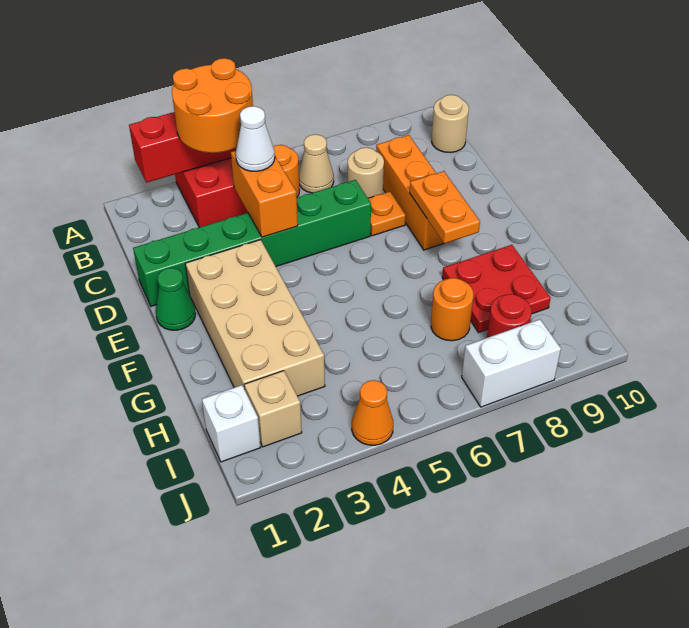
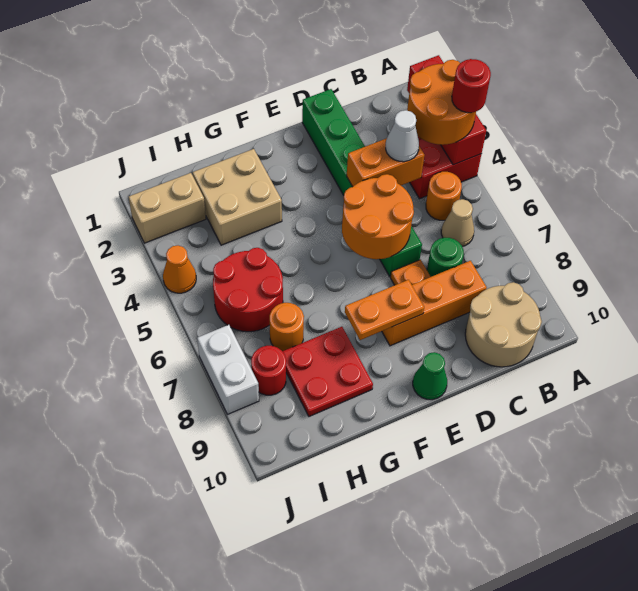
none -> red round brick A4 level 4
tan round brick B10 level 1 -> tan round brick B9:C10 level 1
tan round brick C7 level 1 -> green round brick C7 level 1
none -> orange round brick D5:E6 level 2
green cone E1 level 1 -> green cone E10 level 1
tan brick E2:H3 level 1 -> tan brick G2:H3 level 1
none -> red round brick H5:I6 level 1
white brick I1 level 1 -> none
tan brick I2 level 1 -> tan brick I2:J2 level 1

